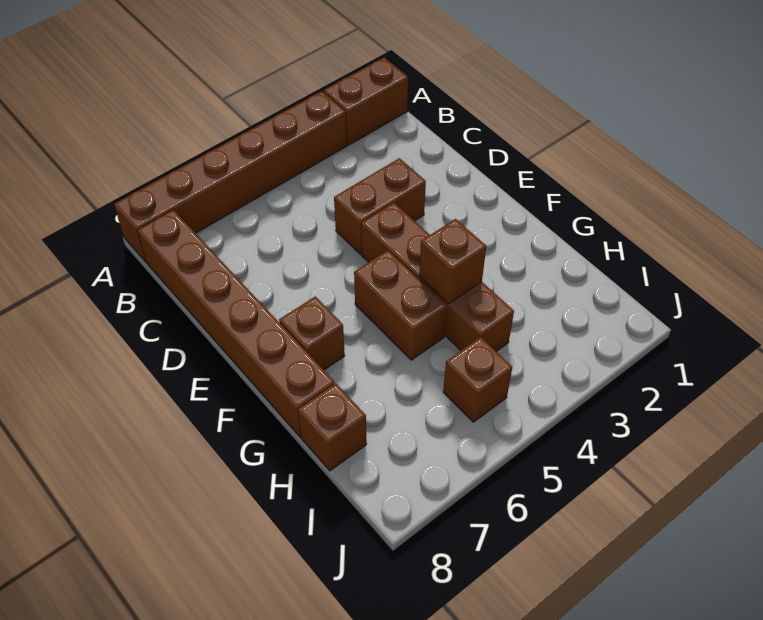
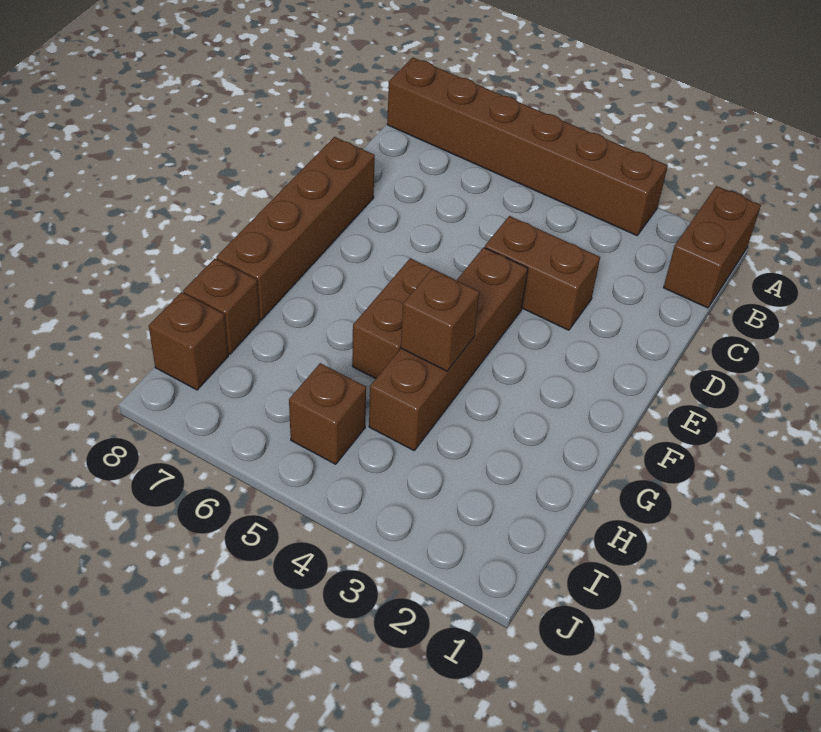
brown brick A1:A2 level 1 -> brown brick A1:B1 level 1
brown brick B8:G8 level 1 -> brown brick D8:G8 level 1
brown brick F7 level 1 -> brown brick I8 level 1

